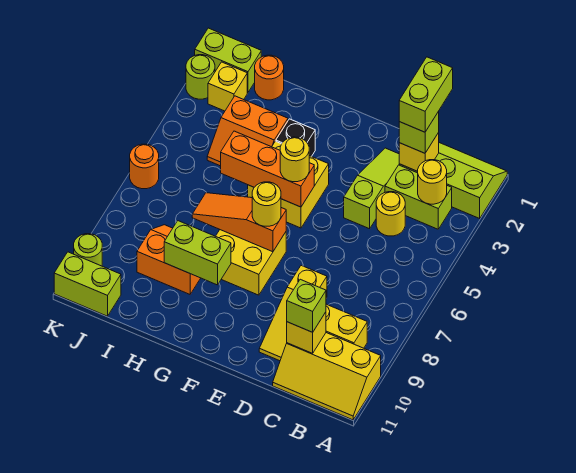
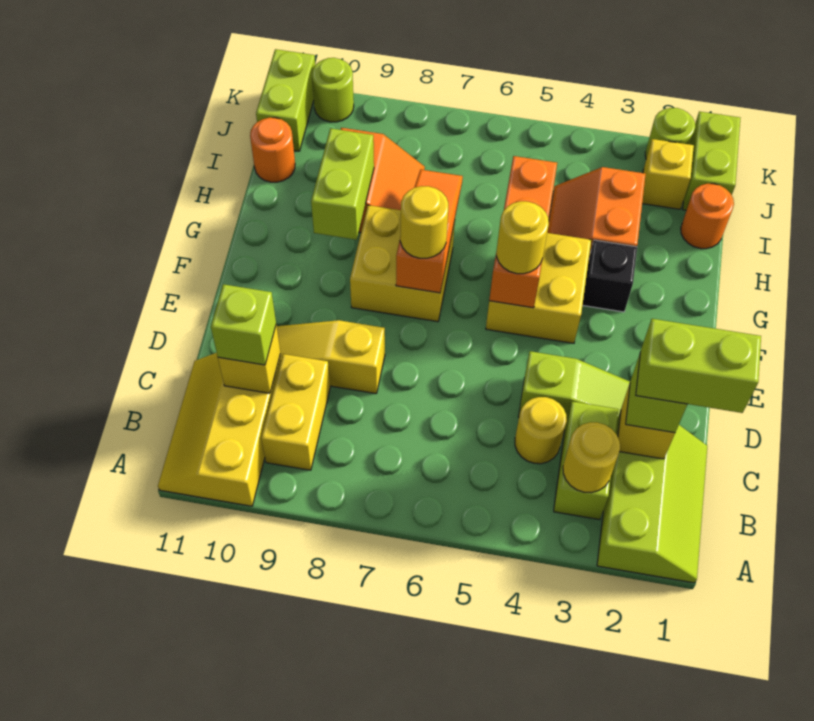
orange round brick K6 level 1 -> orange round brick I11 level 1

